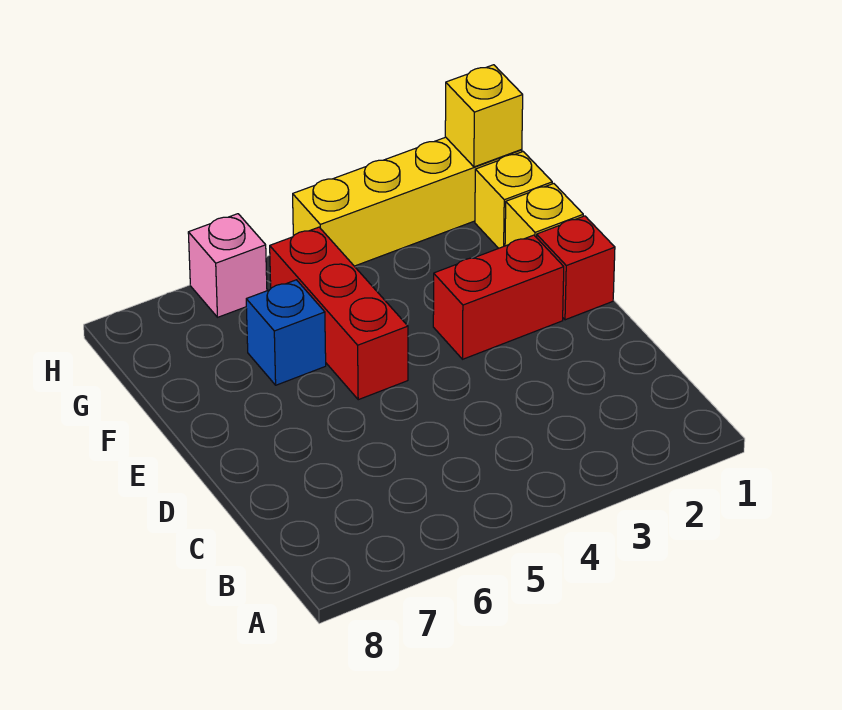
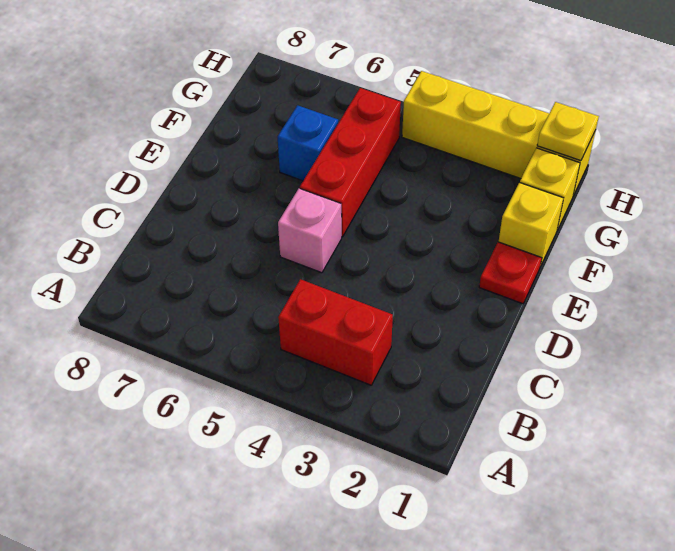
red brick E1 level 1 -> red plate E1 level 1
red brick E2:E3 level 1 -> red brick B3:B4 level 1
yellow brick H1 level 2 -> yellow plate H1 level 2
pink brick H6 level 1 -> pink brick D5 level 1

